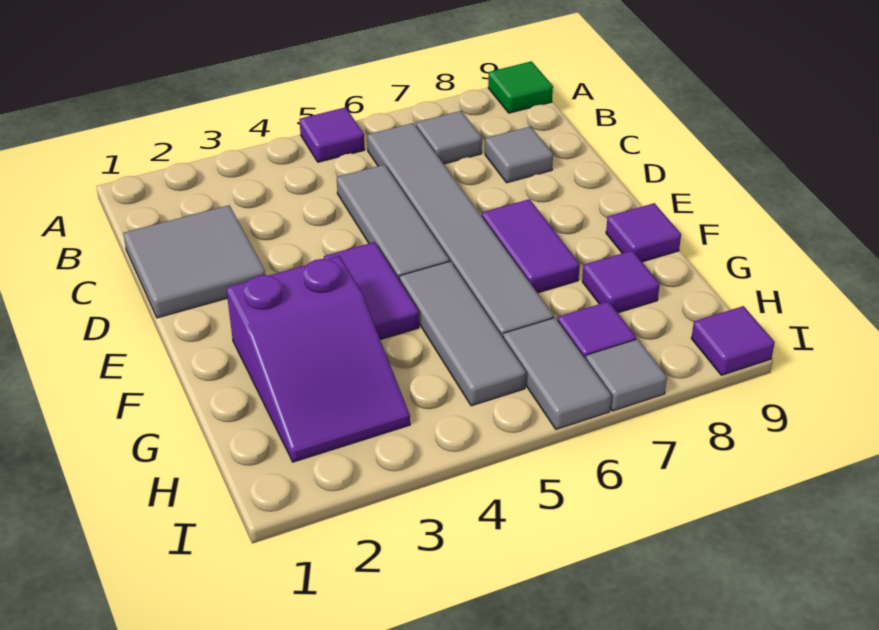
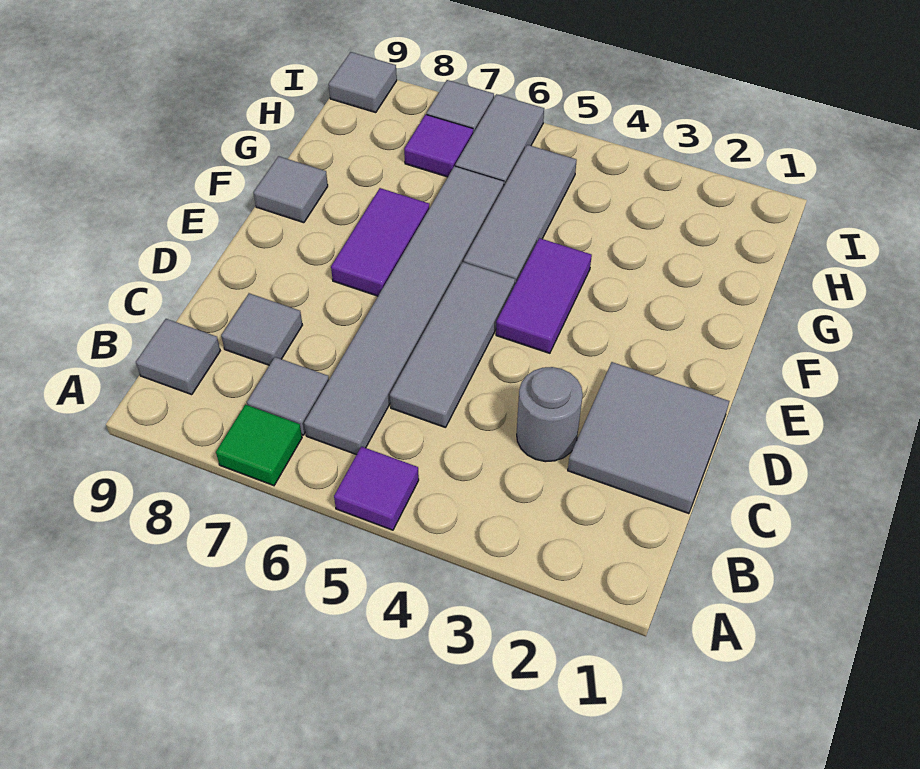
green tile A9 level 1 -> green tile A7 level 1
none -> grey tile B9 level 1
none -> grey round brick C3 level 1
purple slope F2:H3 level 1 top F -> none
purple tile F9 level 1 -> grey tile F9 level 1
purple tile G8 level 1 -> none
purple tile I9 level 1 -> grey tile I9 level 1

